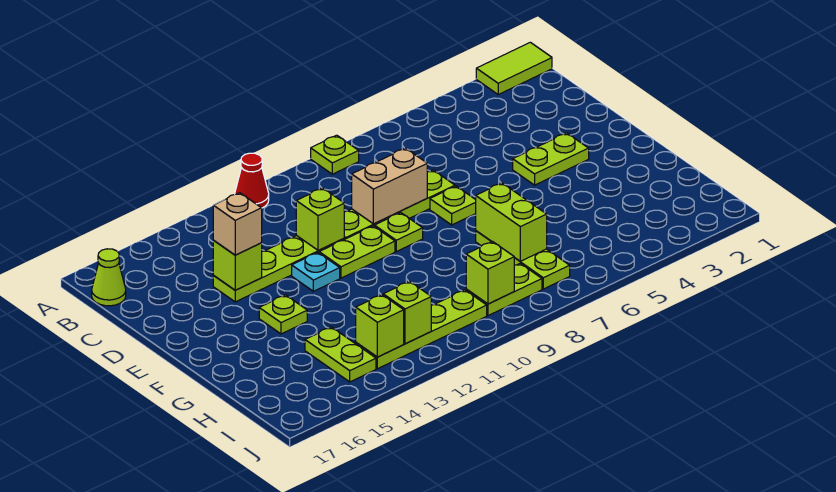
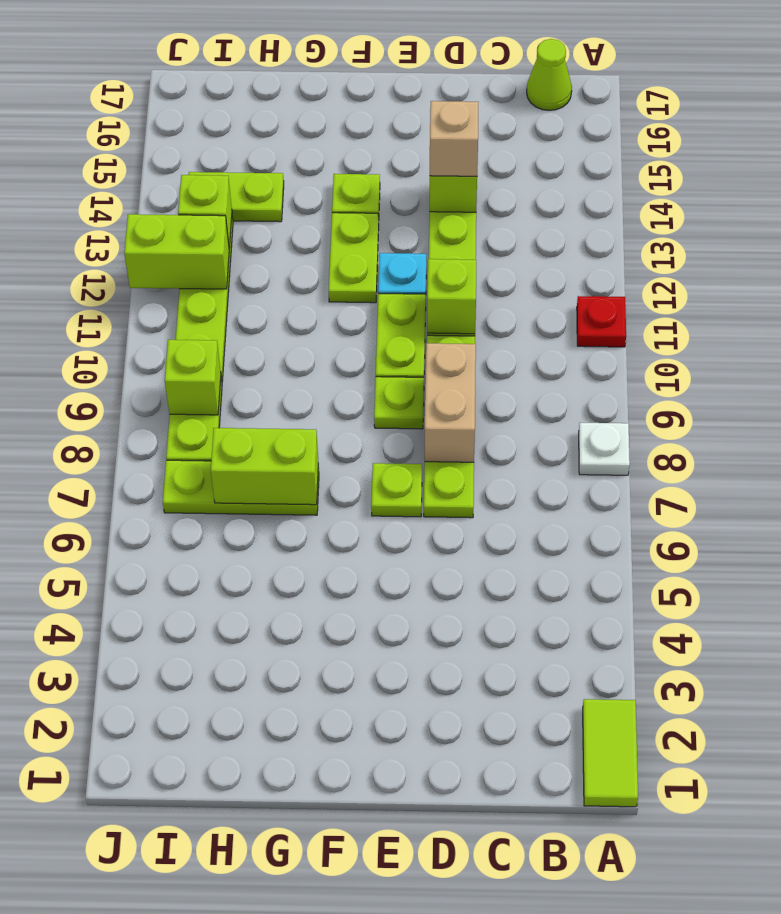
lime plate A8 level 1 -> white plate A8 level 1
red cone A11 level 1 -> red plate A11 level 1
lime plate E3:E4 level 1 -> lime plate F12:F13 level 1
lime brick I12 level 2 -> lime brick I12:J12 level 2

